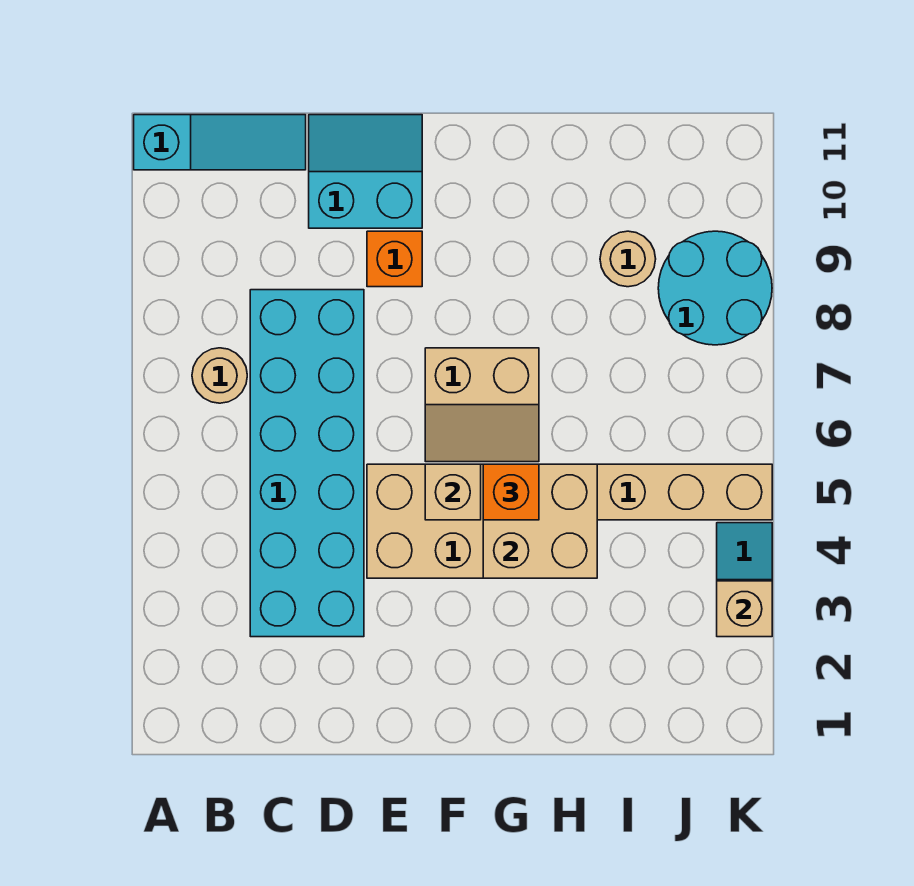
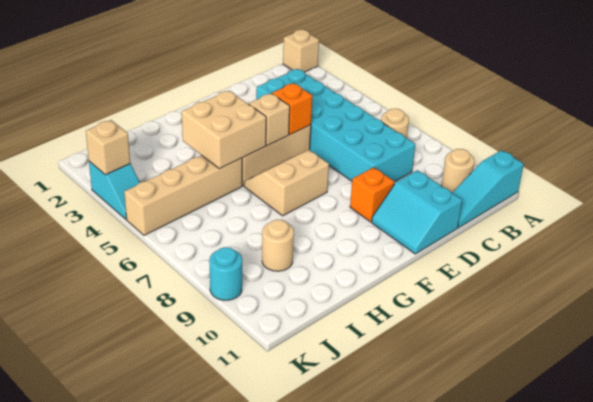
none -> tan brick A1 level 1
none -> tan round brick B10 level 1
cyan slope D10:E11 level 1 top 10 -> cyan slope D10:E11 level 1 top D
orange brick G5 level 3 -> orange brick E5 level 2
cyan round brick J8:K9 level 1 -> cyan round brick K9 level 1

